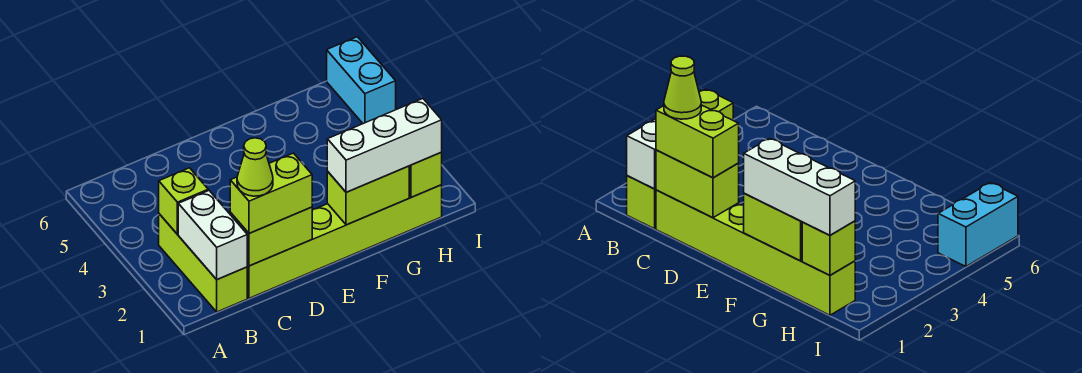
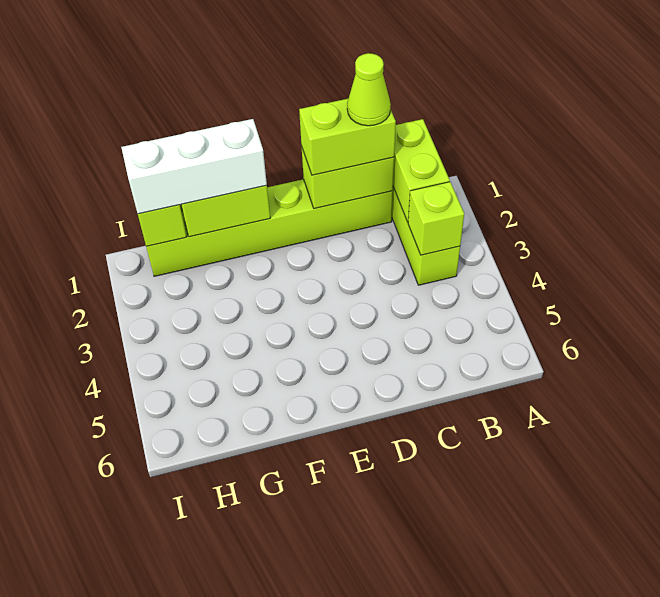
white brick B1:B2 level 2 -> lime brick B1:B2 level 2
cyan brick I5:I6 level 1 -> none

